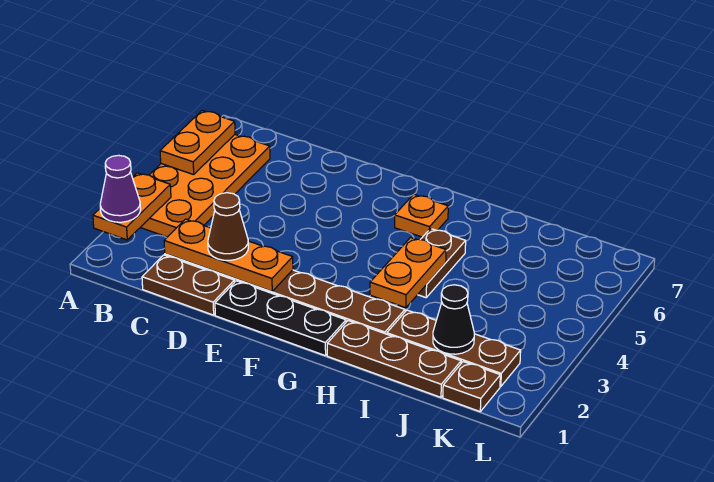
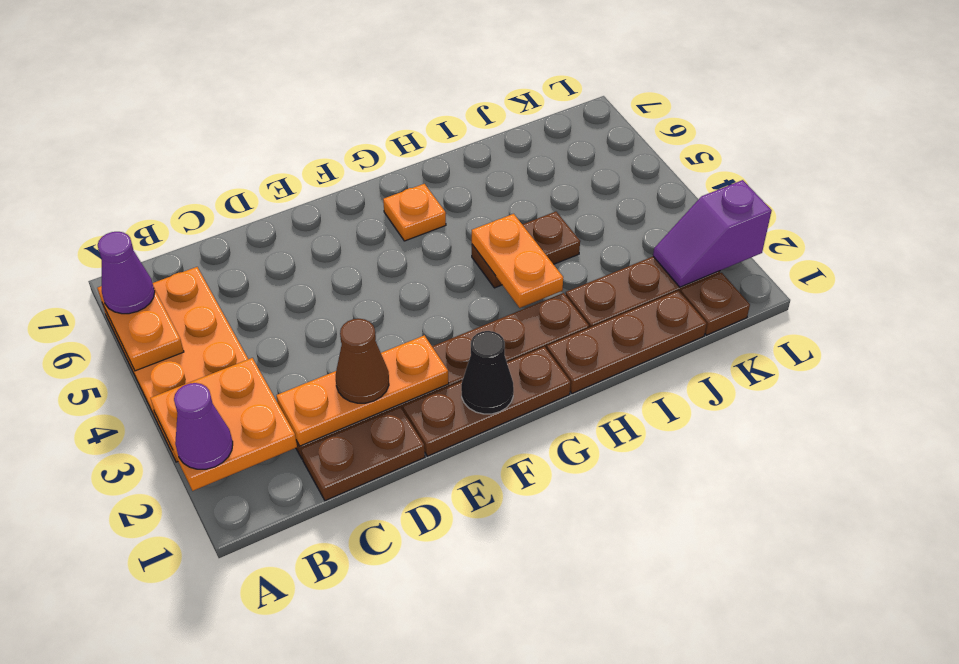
orange plate A2:A3 level 2 -> orange plate A2:B3 level 2
none -> purple cone A6 level 3
black plate E1:G1 level 1 -> brown plate E1:G1 level 1
brown plate H4:H5 level 1 -> brown plate H4:I4 level 1
black cone J2 level 2 -> black cone F1 level 2
none -> purple slope K2:L2 level 2 top L

